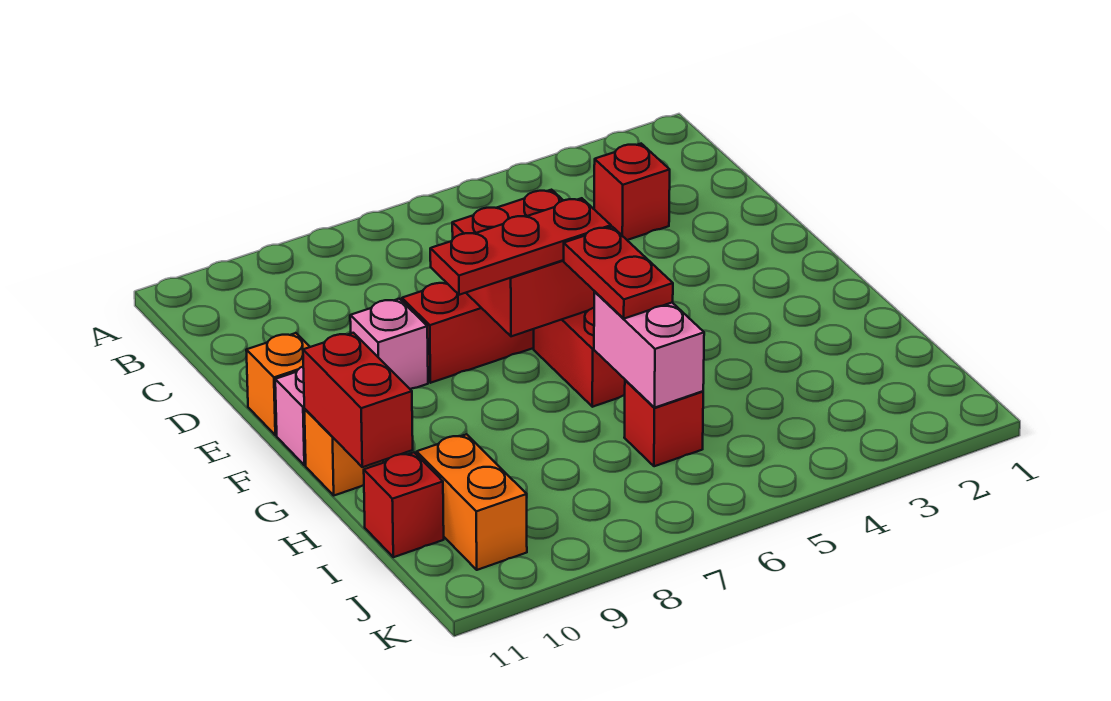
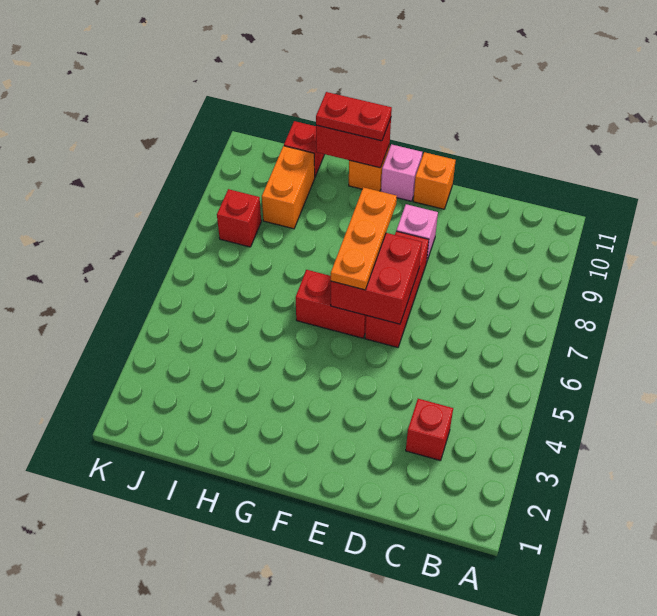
red plate F6:F8 level 3 -> orange plate F6:F8 level 3
red plate G6:H6 level 3 -> red plate G11:H11 level 3
pink brick H6:I6 level 2 -> none
red brick I6 level 1 -> red brick J8 level 1
orange brick I10:J10 level 1 -> orange brick I9:I10 level 1

